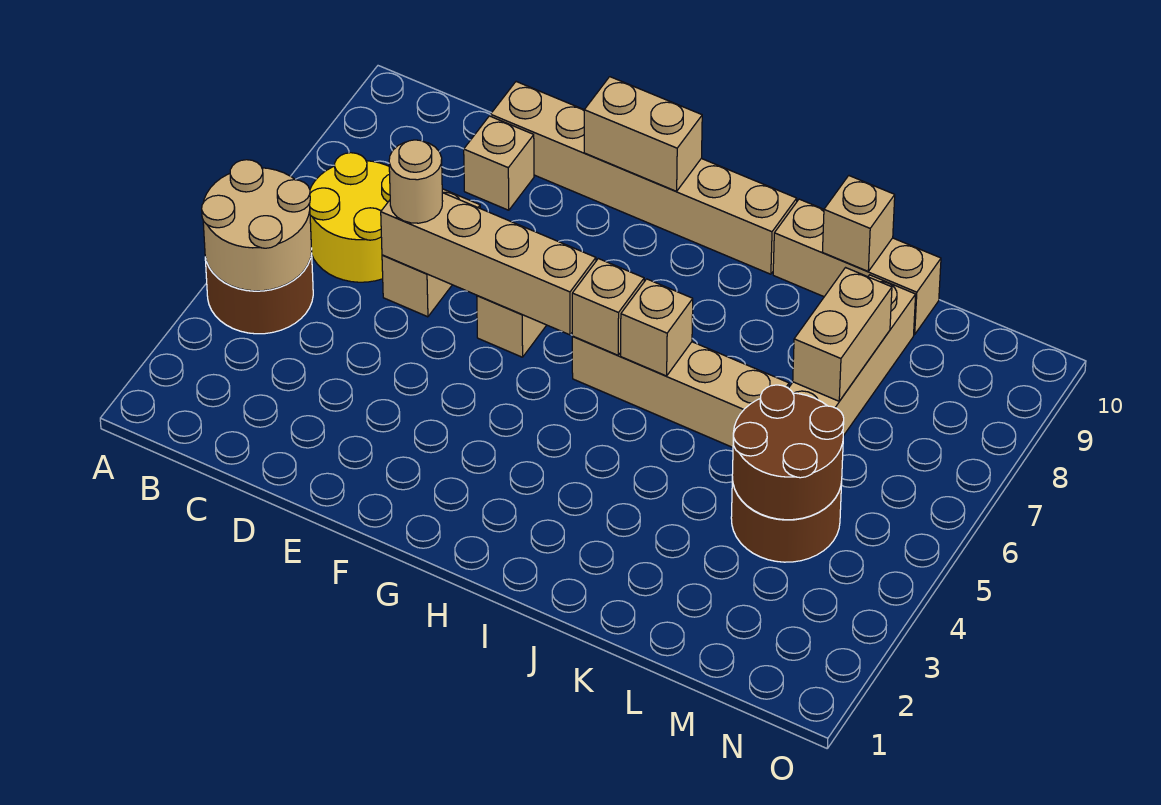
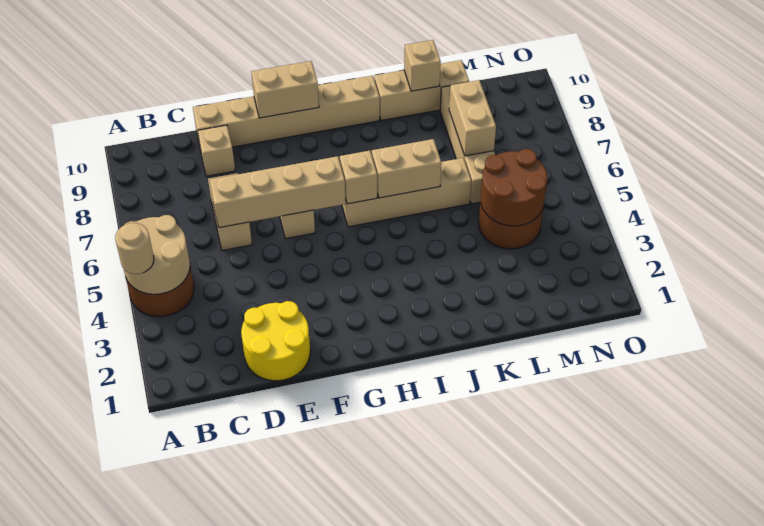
yellow round brick B6:C7 level 1 -> yellow round brick D1:E2 level 1
tan round brick D6 level 3 -> tan round brick A4 level 3
tan brick I6 level 2 -> tan brick I6:J6 level 2

